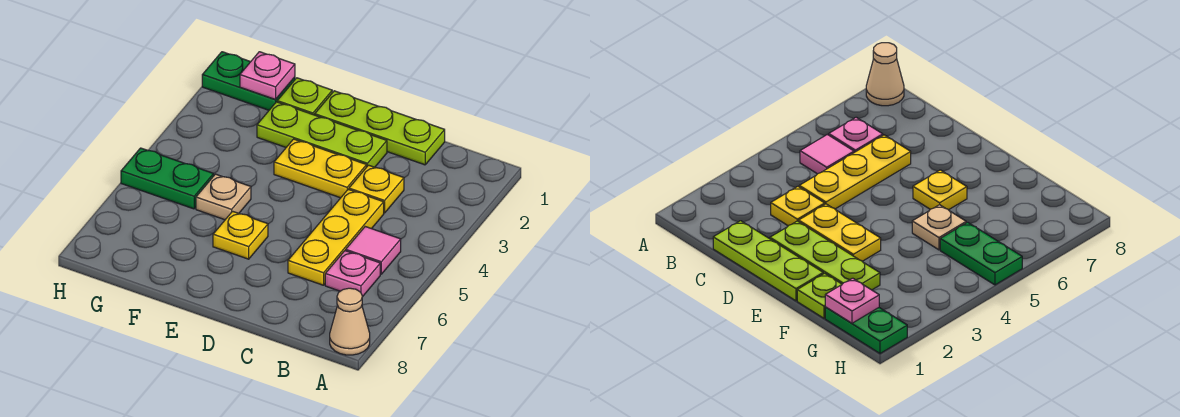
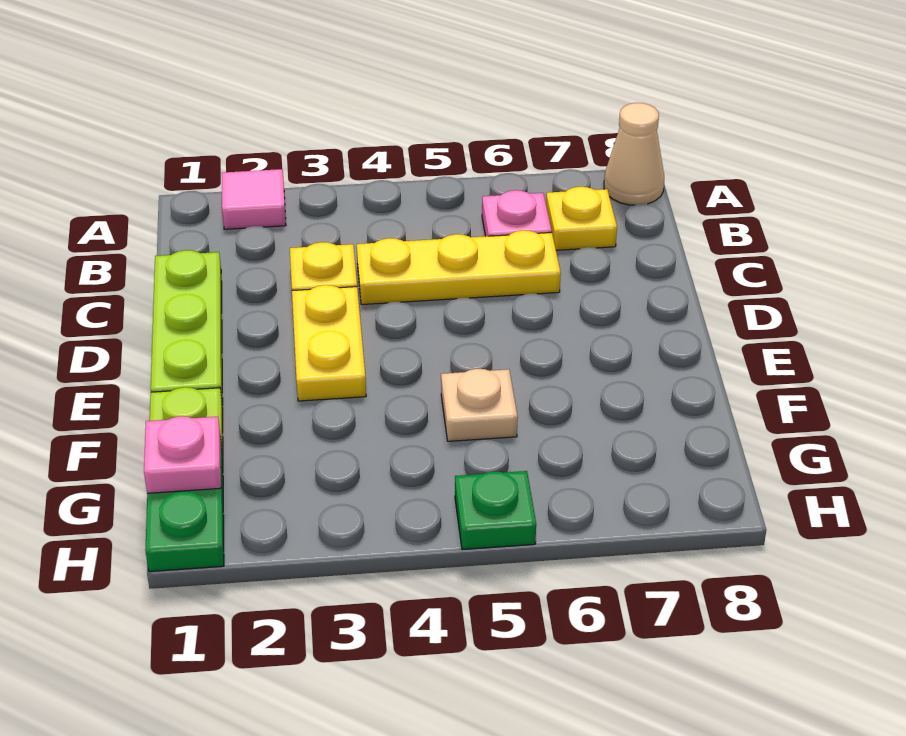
pink tile B5 level 1 -> pink tile A2 level 1
lime plate D2:F2 level 1 -> none
yellow plate E6 level 1 -> yellow plate B7 level 1
green plate G5:H5 level 1 -> green plate H5 level 1

